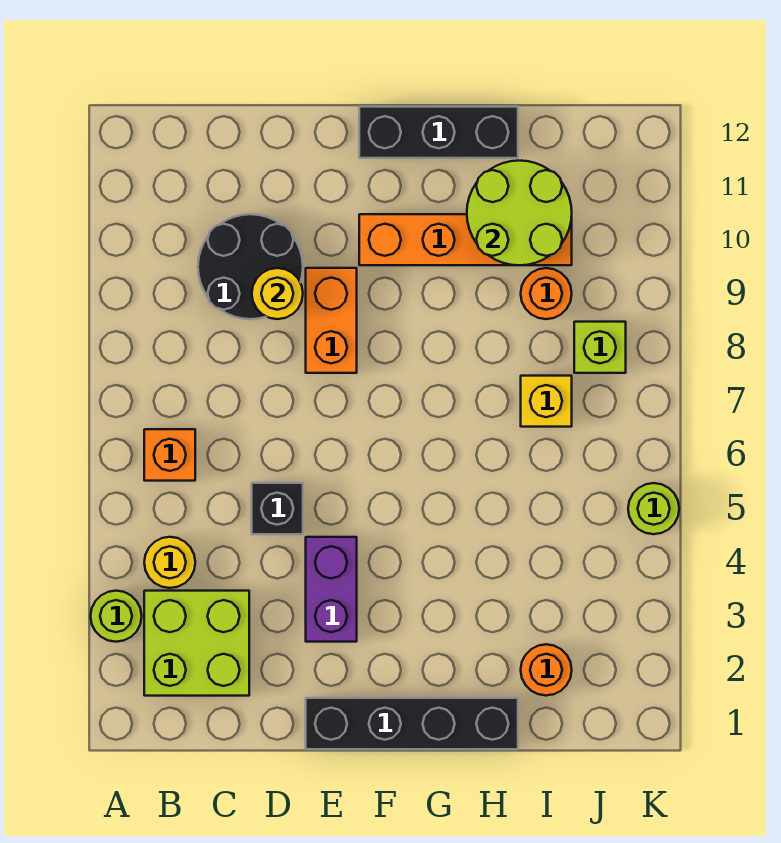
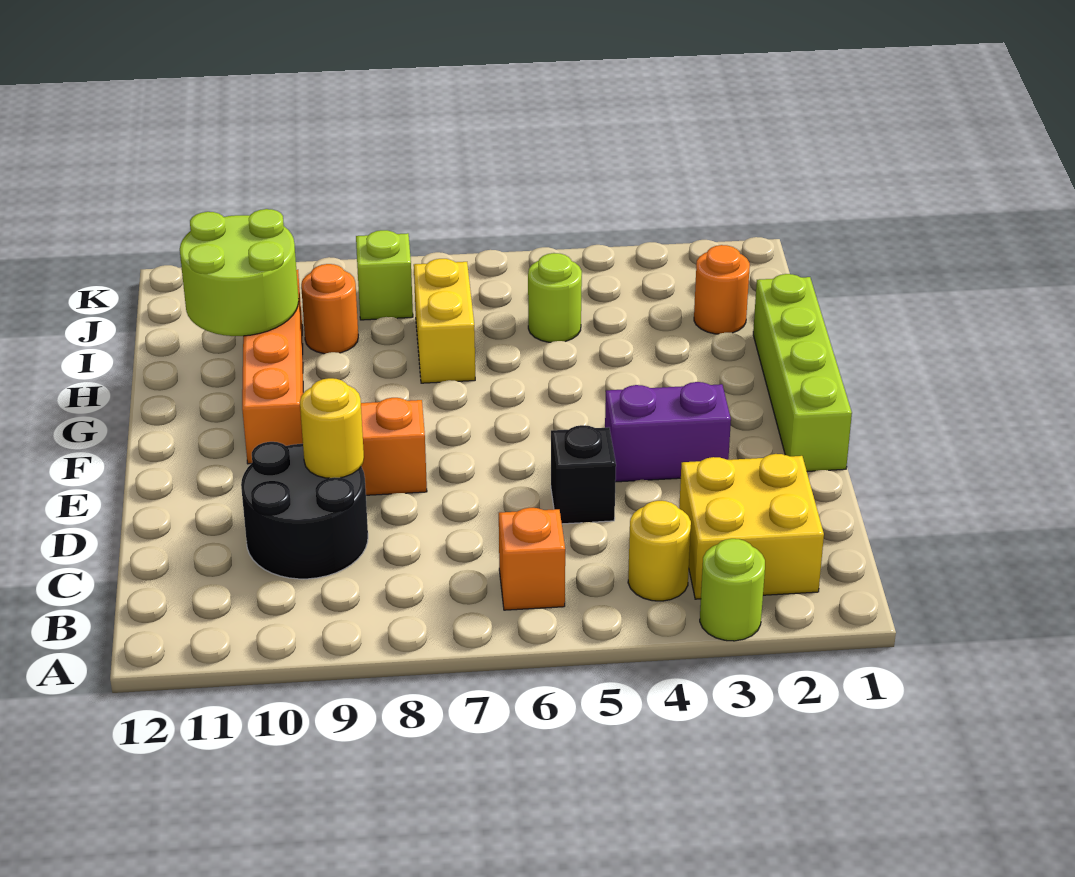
lime brick B2:C3 level 1 -> yellow brick B2:C3 level 1
black brick E1:H1 level 1 -> lime brick E1:H1 level 1
black brick F12:H12 level 1 -> none
yellow brick I7 level 1 -> yellow brick H7:I7 level 1
lime round brick K5 level 1 -> lime round brick I5 level 1

